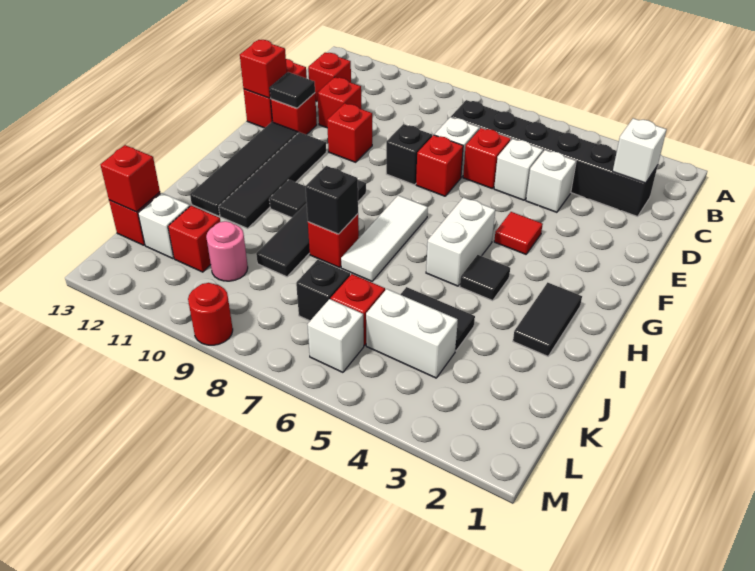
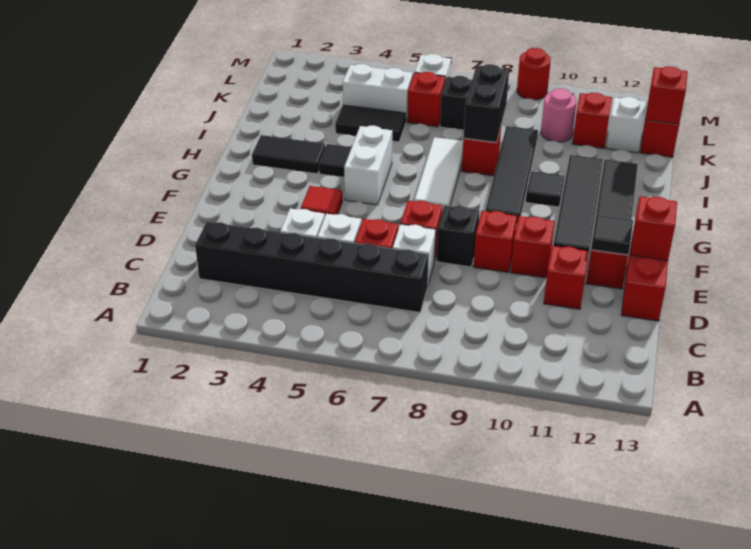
white brick C2 level 2 -> none
red brick C12 level 1 -> red brick E9 level 1
black tile H2:I2 level 1 -> black tile H2:H3 level 1
black brick I8 level 2 -> black brick I8:J8 level 2

